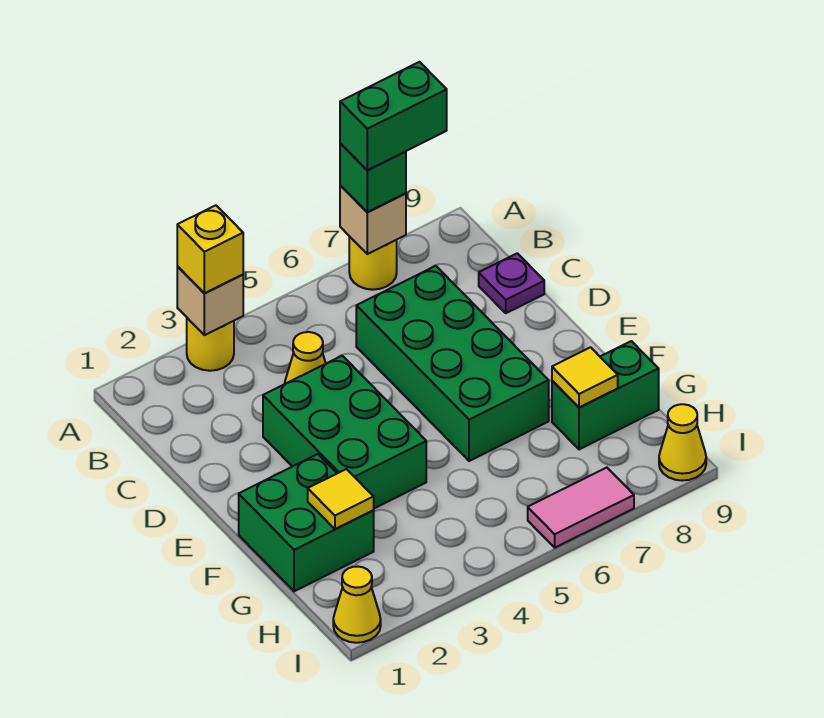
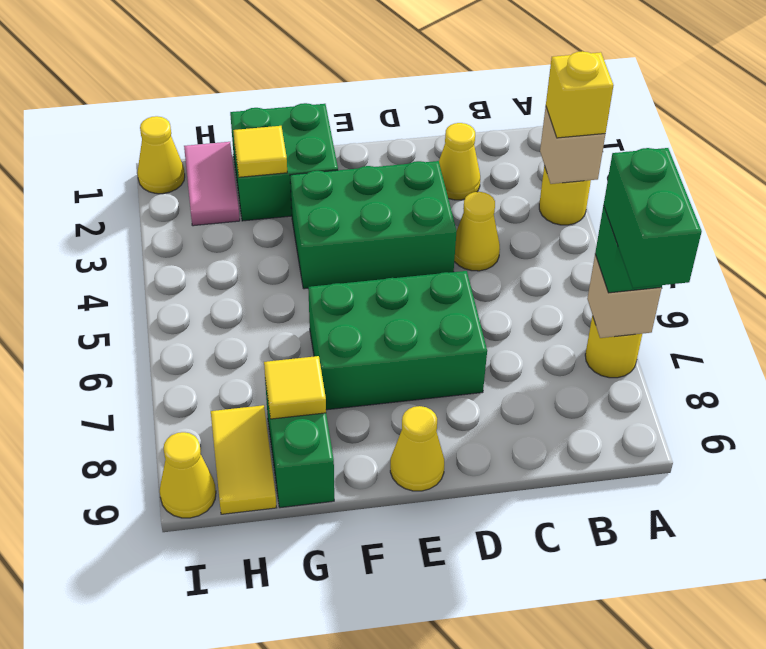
none -> yellow cone C2 level 1
green brick C6:F7 level 1 -> green brick D6:F7 level 1
purple plate C9 level 1 -> none
none -> yellow cone E9 level 1
none -> yellow tile H8:H9 level 1
pink tile I6:I7 level 1 -> pink tile H1:H2 level 1

